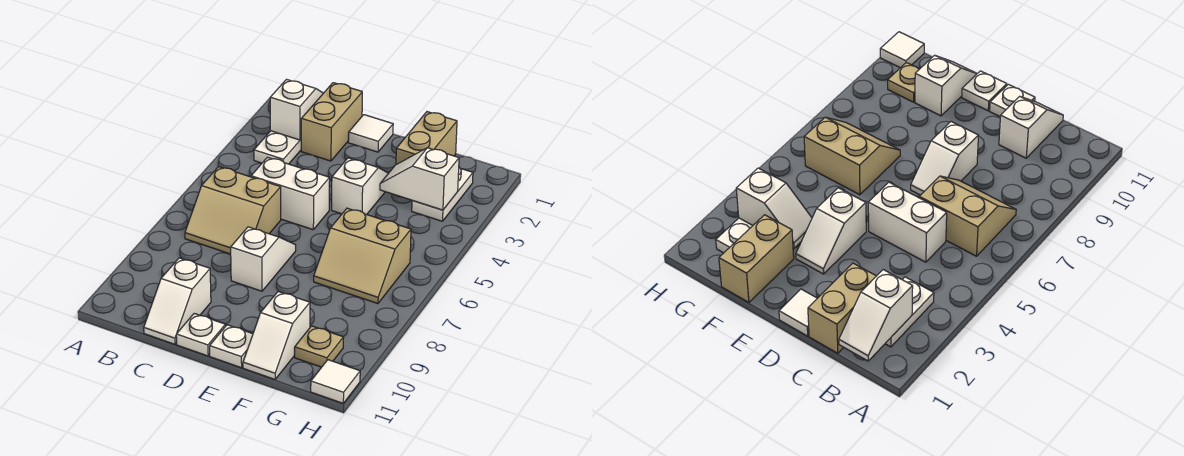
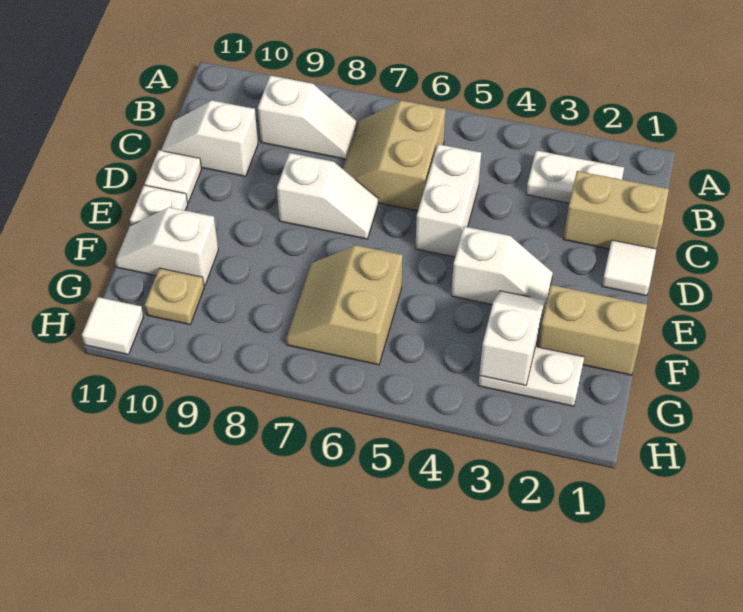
white slope B1:B2 level 2 top 2 -> white slope B8:B9 level 1 top 9

